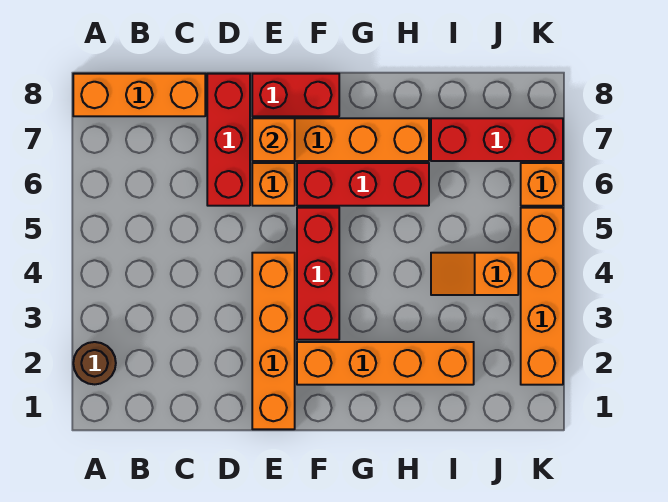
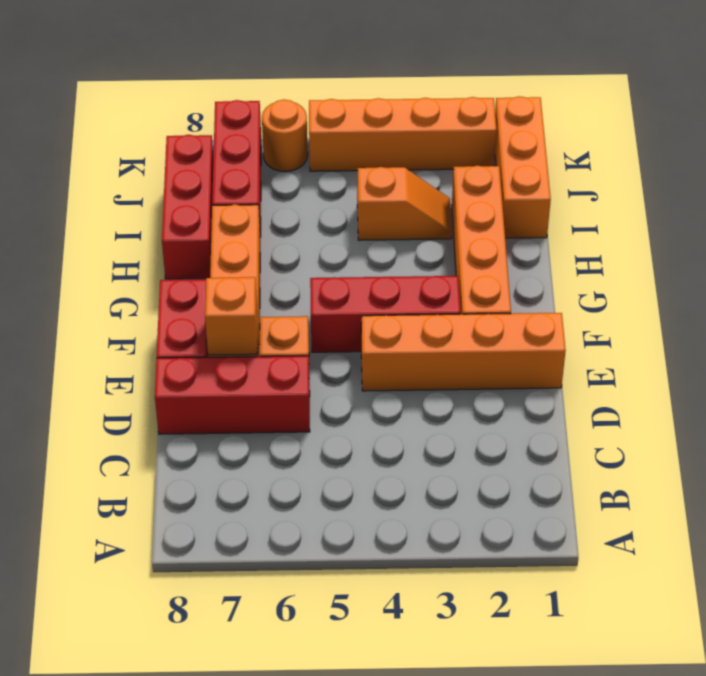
brown round brick A2 level 1 -> none
orange brick A8:C8 level 1 -> orange brick I1:K1 level 1
red brick F6:H6 level 1 -> red brick H8:J8 level 1
orange slope I4:J4 level 1 top J -> orange slope I3:I4 level 1 top 4
orange brick K6 level 1 -> orange round brick K6 level 1

